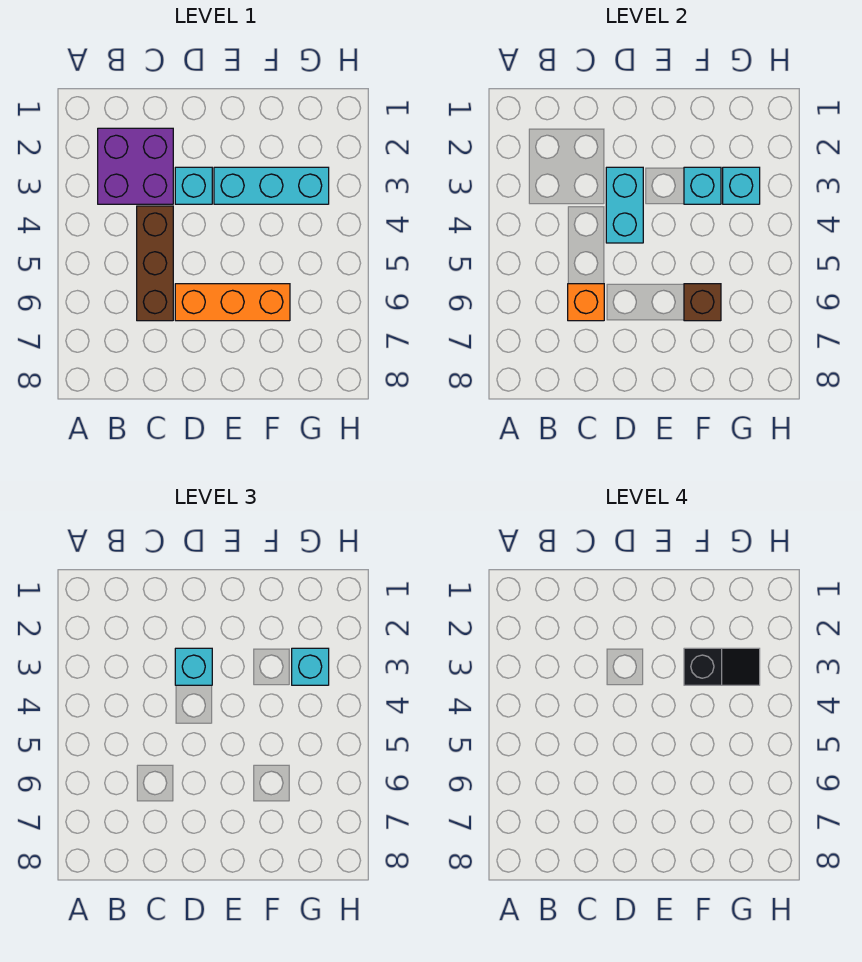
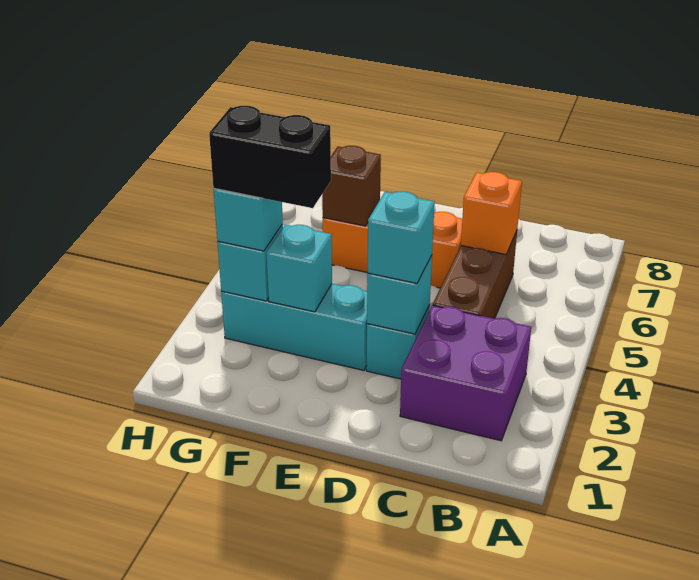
cyan brick D3:D4 level 2 -> cyan brick D3 level 2
black slope F3:G3 level 4 top F -> black brick F3:G3 level 4

